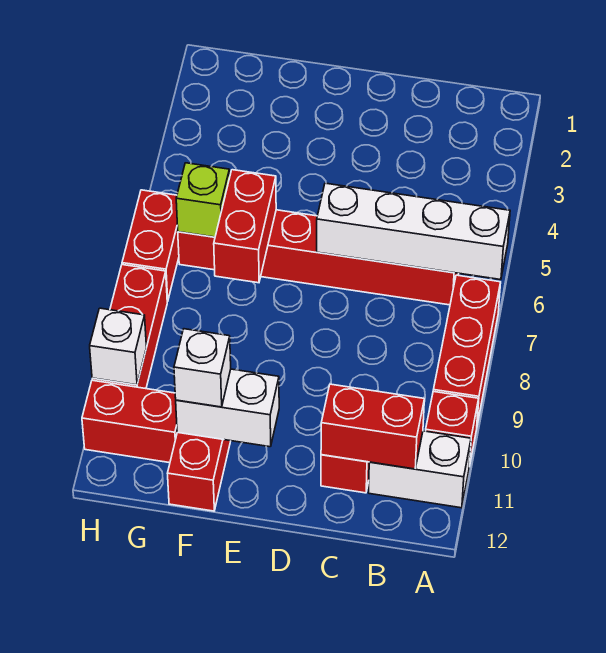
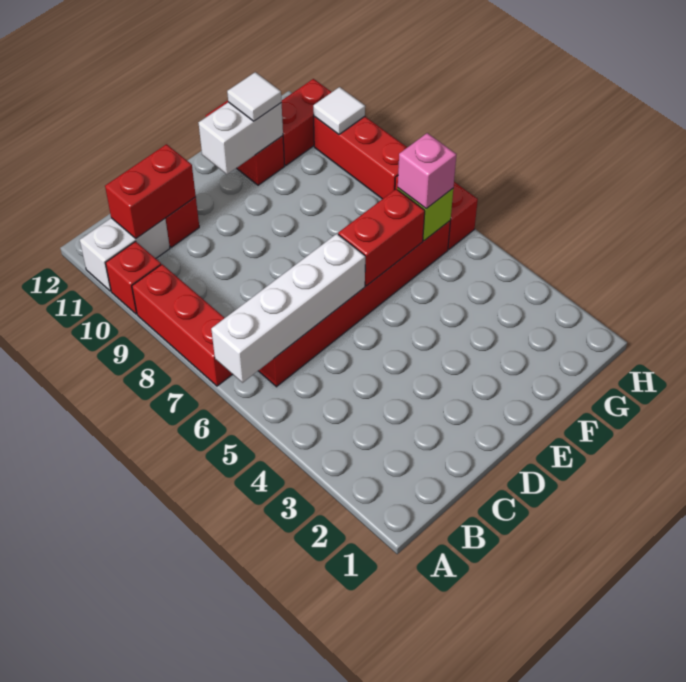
red brick F6:F7 level 2 -> red brick E6:F6 level 2
white brick F11 level 3 -> white tile F11 level 3
none -> pink brick G6 level 3
white brick H10 level 2 -> white tile H10 level 2

